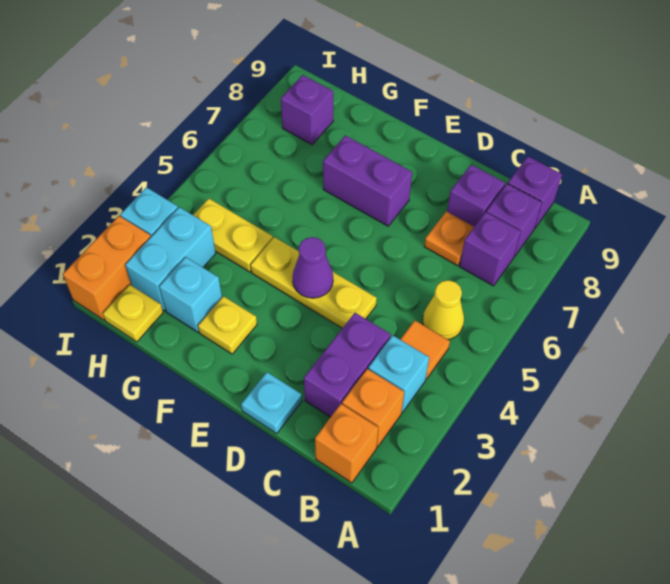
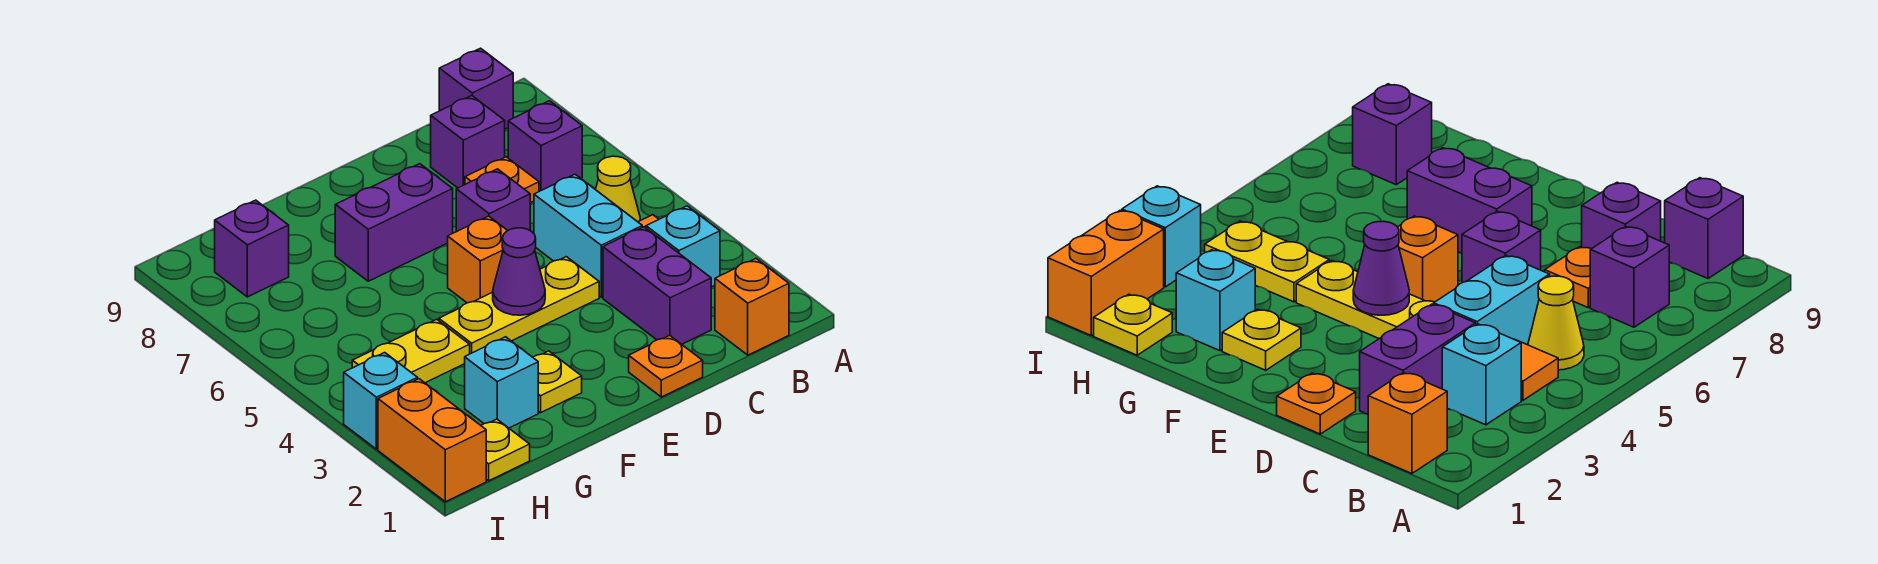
orange brick B2 level 1 -> orange brick E5 level 1
purple brick B8 level 1 -> purple brick D6 level 1
cyan plate D1 level 1 -> orange plate D1 level 1
cyan brick H2:H3 level 1 -> cyan brick C4:C5 level 1

